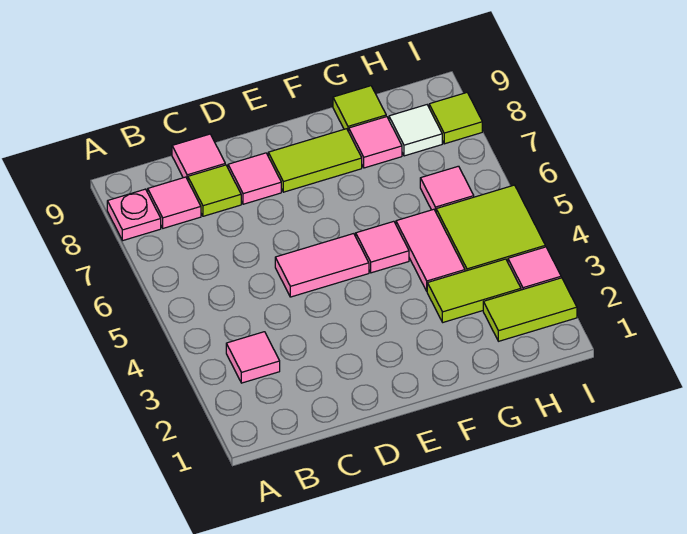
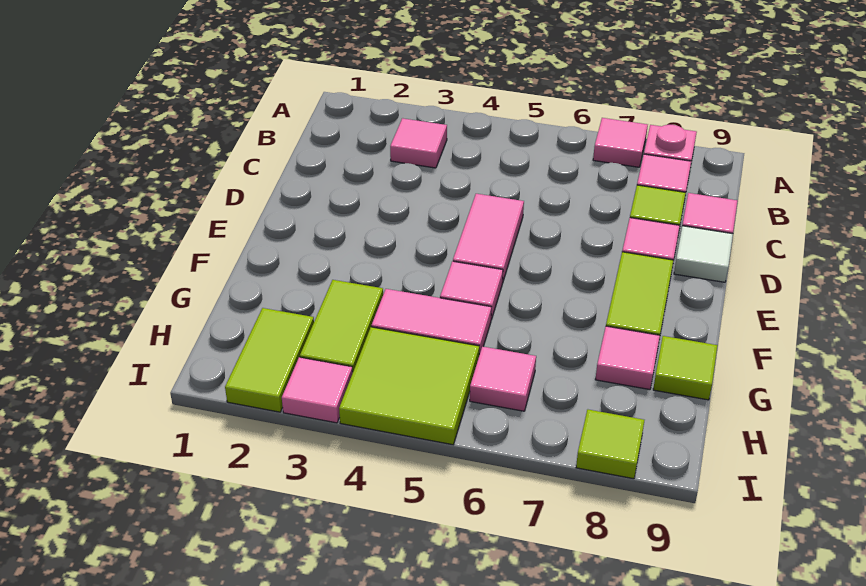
none -> pink tile A7 level 1
white tile H8 level 1 -> white tile D9 level 1

